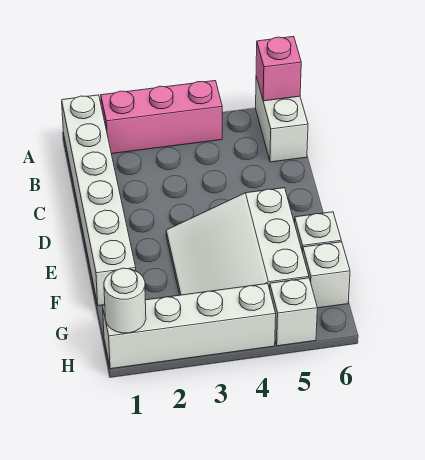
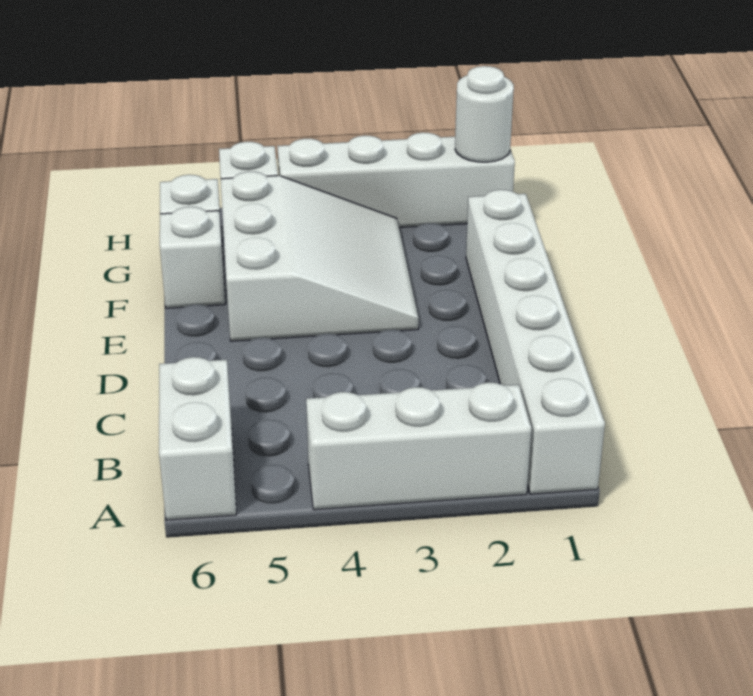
pink brick A2:A4 level 1 -> white brick A2:A4 level 1
pink brick A6 level 2 -> none

